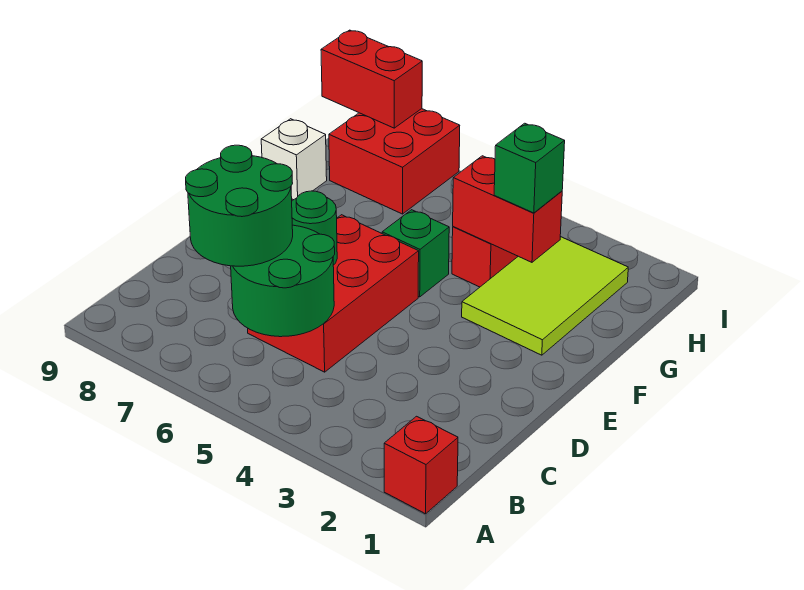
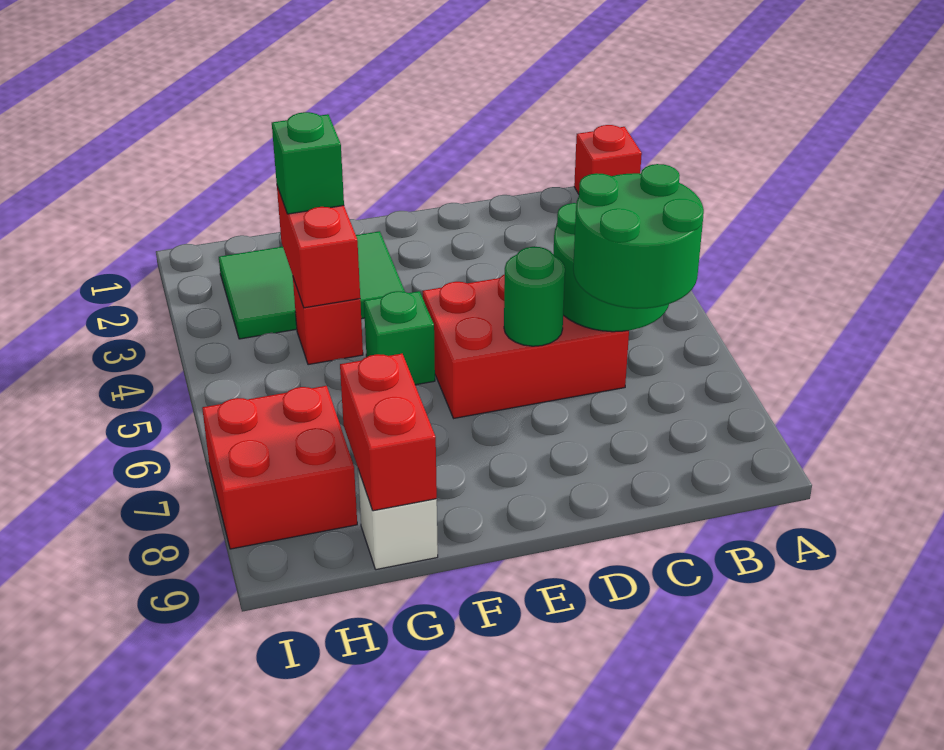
lime tile F2:H3 level 1 -> green tile F2:H3 level 1
red brick I8:I9 level 2 -> red brick G8:G9 level 2

